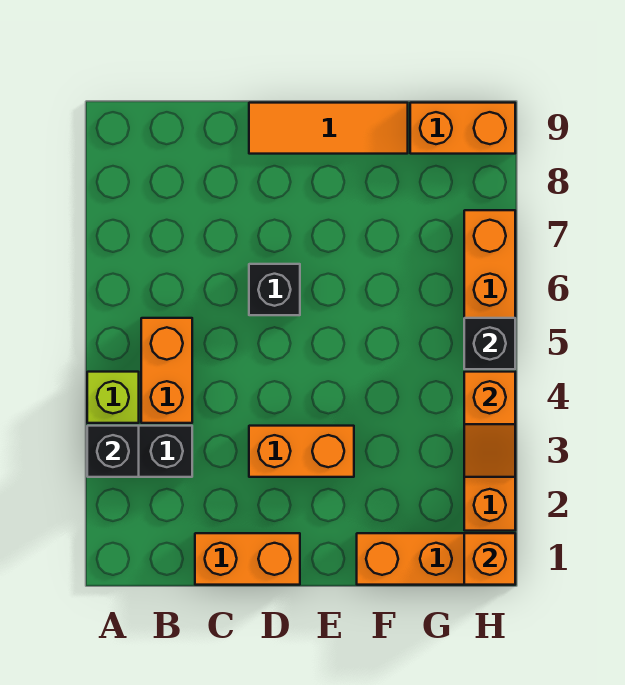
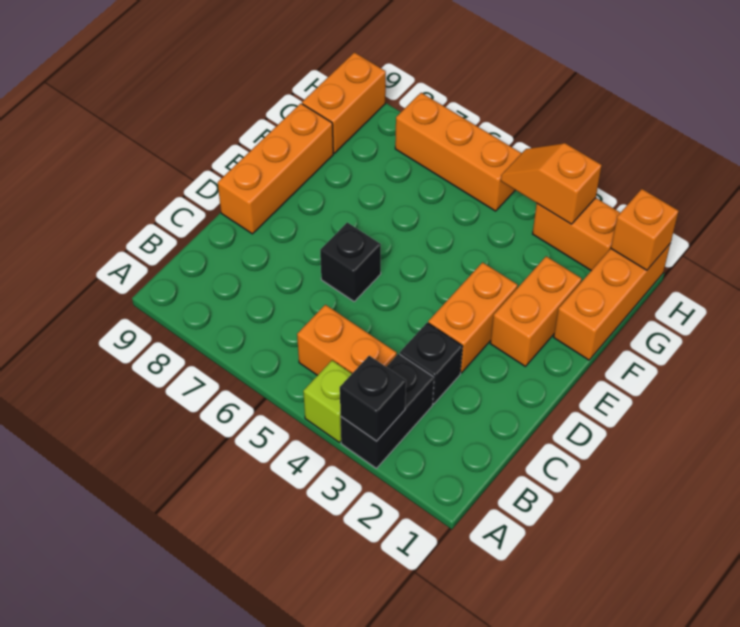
orange brick C1:D1 level 1 -> orange brick E2:F2 level 1
orange tile D9:F9 level 1 -> orange brick D9:F9 level 1
orange slope H3:H4 level 2 top 4 -> orange slope H3:H4 level 2 top 3
black brick H5 level 2 -> black brick C3 level 1

